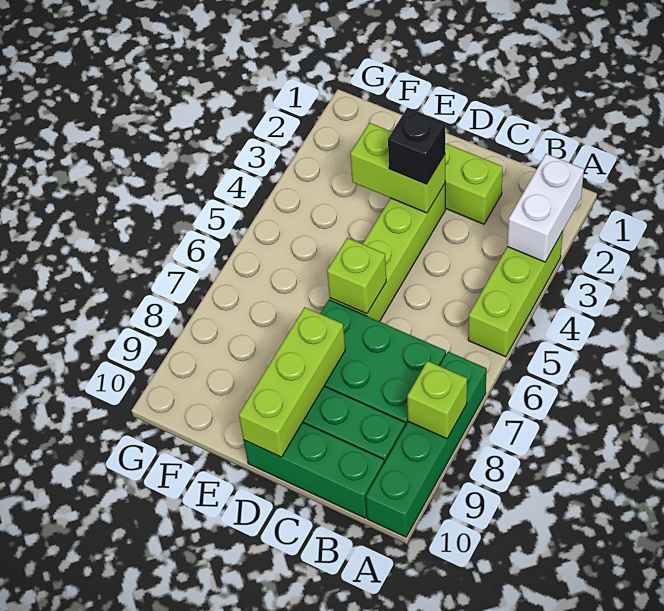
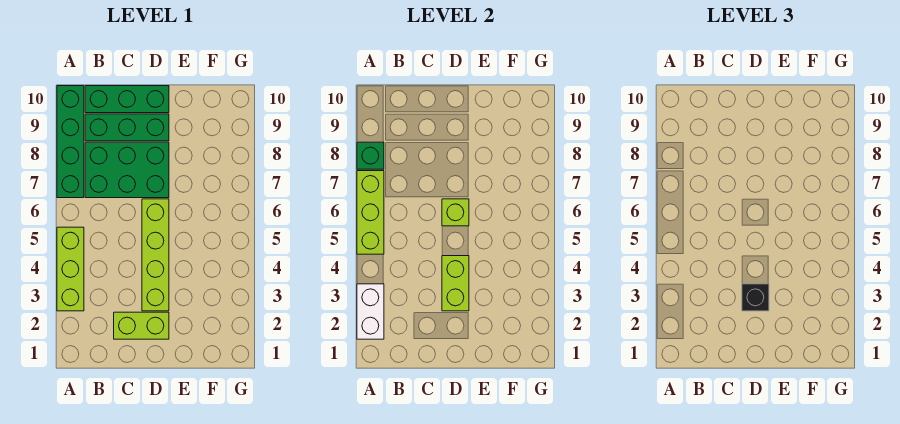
lime brick A8 level 2 -> green brick A8 level 2
lime brick D3:E3 level 2 -> lime brick D3:D4 level 2
lime brick D8:D10 level 2 -> lime brick A5:A7 level 2

